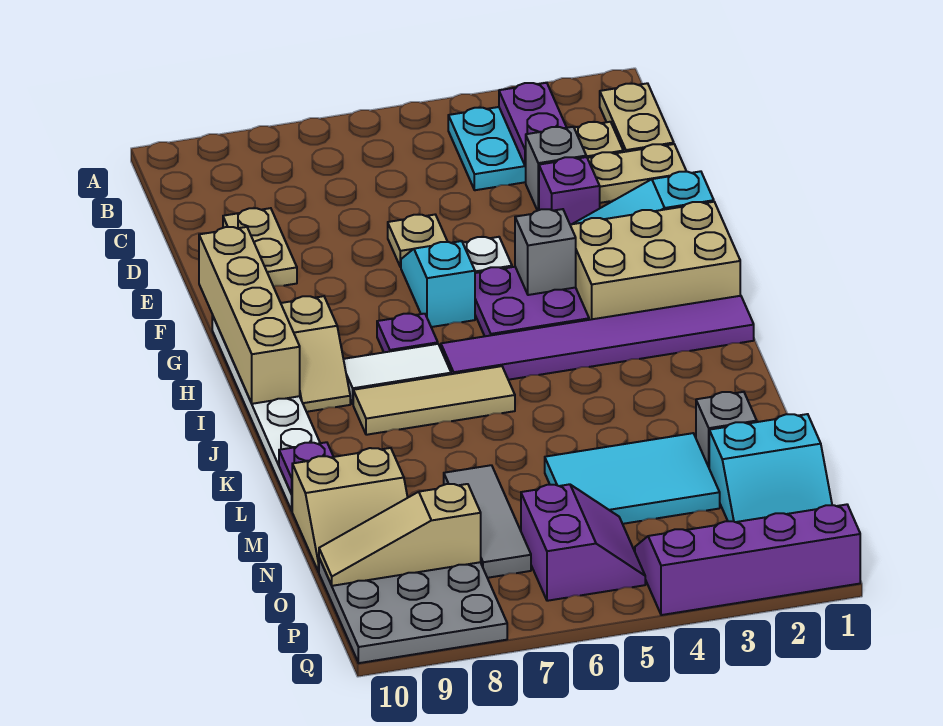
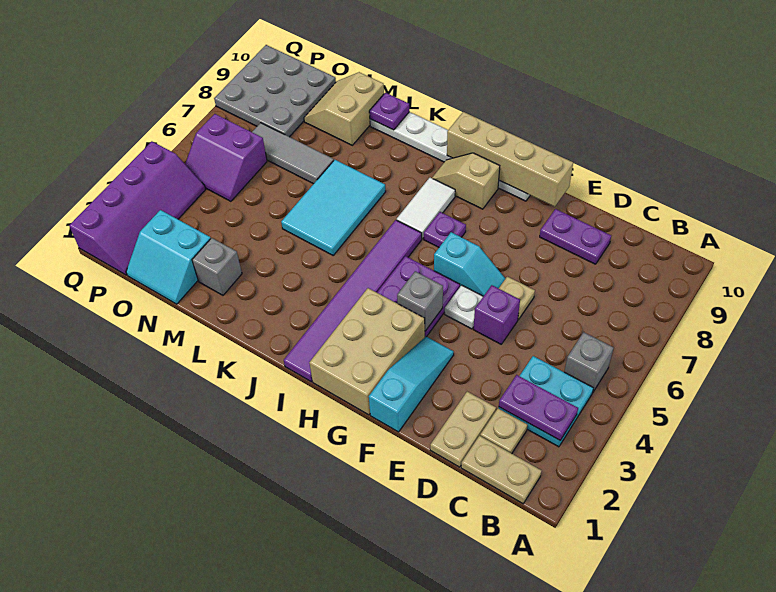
grey brick D3 level 1 -> grey brick B5 level 1
tan plate D9:E9 level 1 -> purple plate D9:E9 level 1
purple brick E3 level 1 -> purple brick E5 level 1
tan tile J6:J8 level 1 -> none
cyan tile M3:N5 level 1 -> cyan tile K5:L7 level 1
cyan slope N1:O2 level 1 top N -> cyan slope N1:O2 level 1 top 2
tan slope O8:O10 level 2 top 8 -> none

